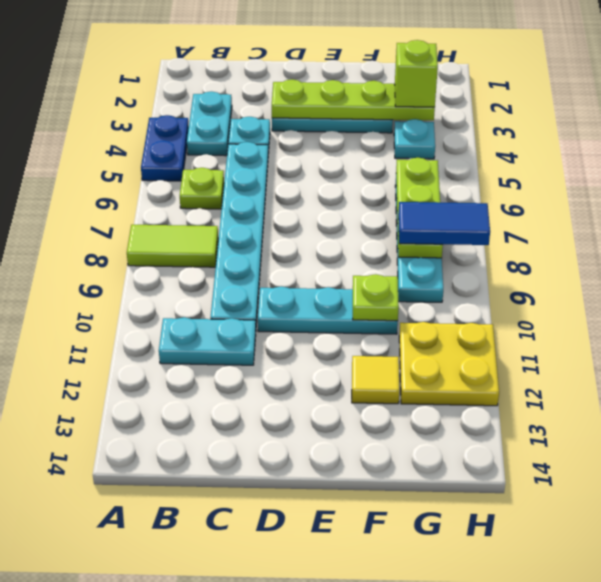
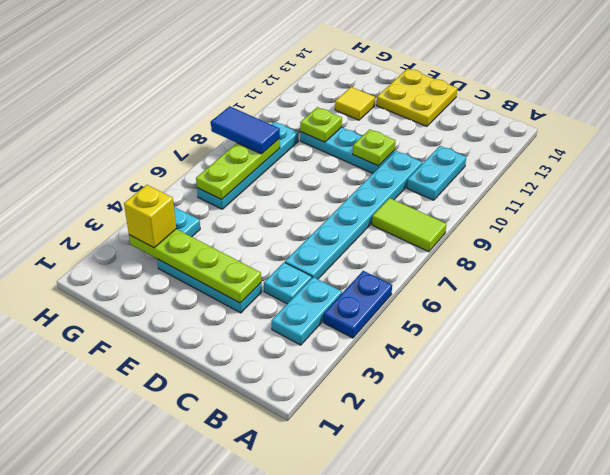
lime plate B6 level 1 -> lime plate D10 level 2
cyan plate B11:C11 level 1 -> cyan plate B10:B11 level 1
lime brick G3 level 3 -> yellow brick G3 level 3
yellow plate G11:H12 level 1 -> yellow plate D13:E14 level 1

